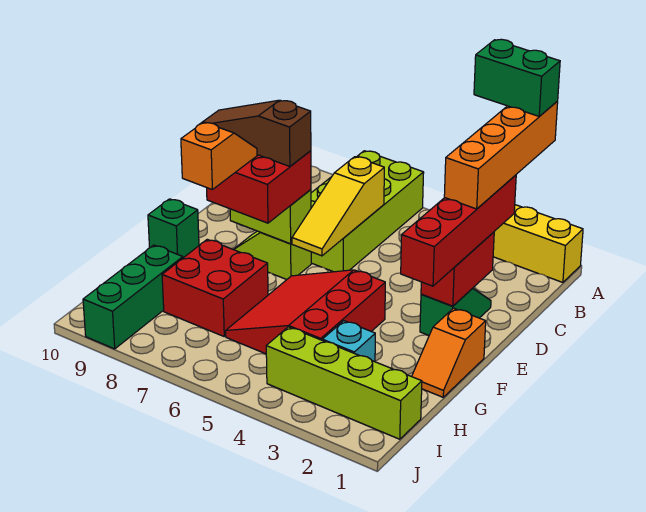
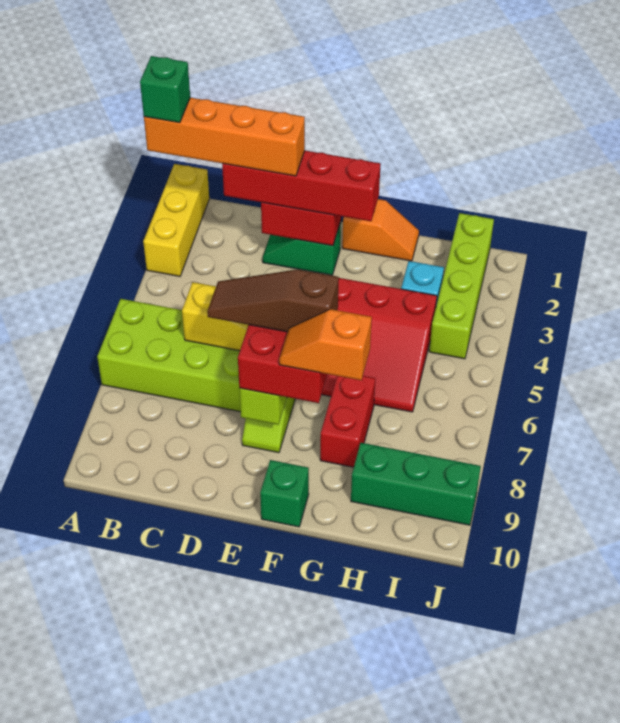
green brick A2:A3 level 5 -> green brick A2 level 5
brown slope E7:E9 level 4 top 7 -> brown slope D7:F7 level 4 top F
red brick G7:H8 level 1 -> red brick G7:G8 level 1

